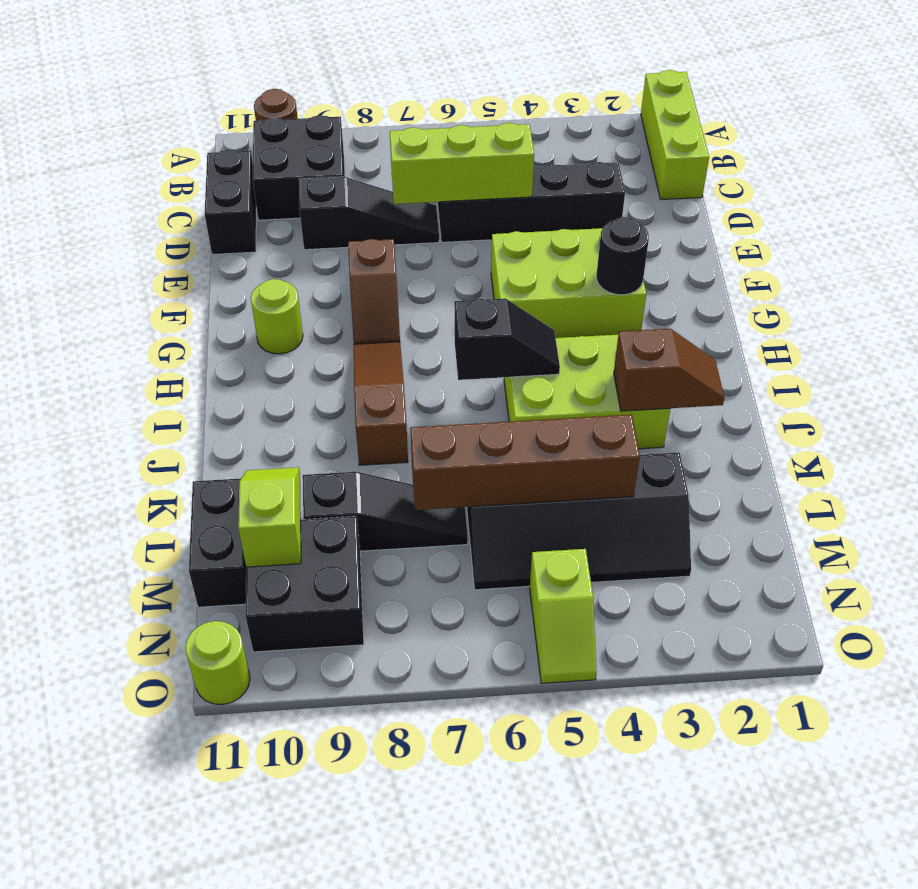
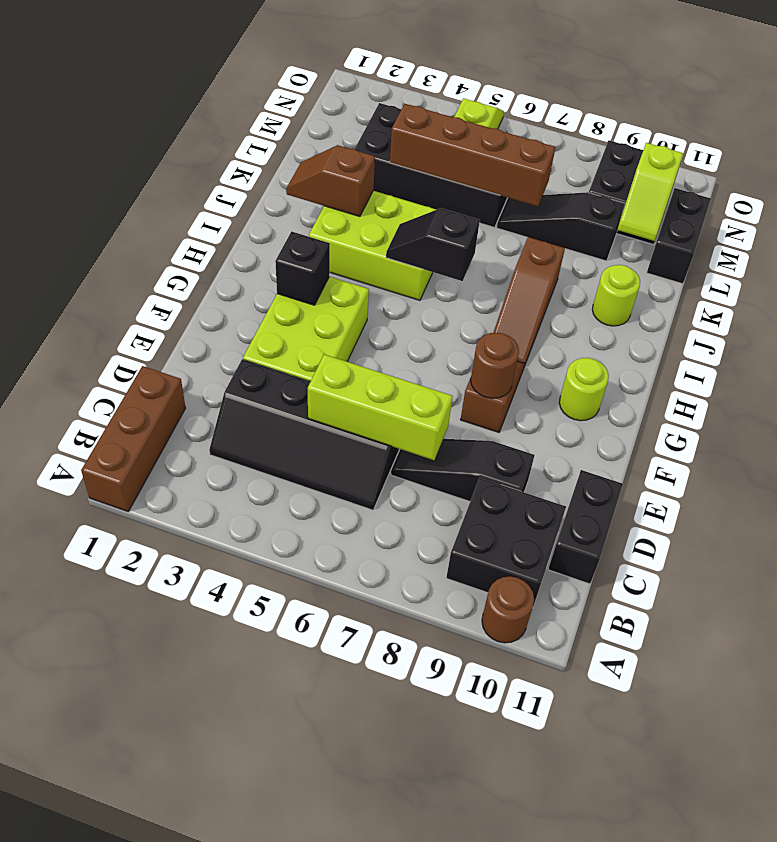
lime brick A1:C1 level 1 -> brown brick A1:C1 level 1
lime brick F3:G5 level 1 -> lime brick E3:G4 level 1
none -> brown round brick F8 level 2
black round brick G3 level 2 -> black brick G3 level 2
black slope L3:M6 level 1 top L -> black brick L3:M6 level 1
lime round brick O11 level 1 -> lime round brick J10 level 1

